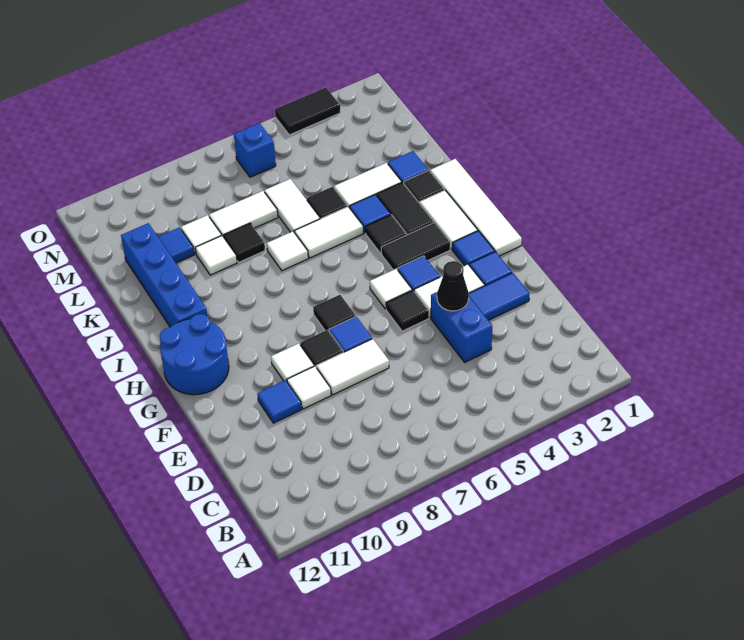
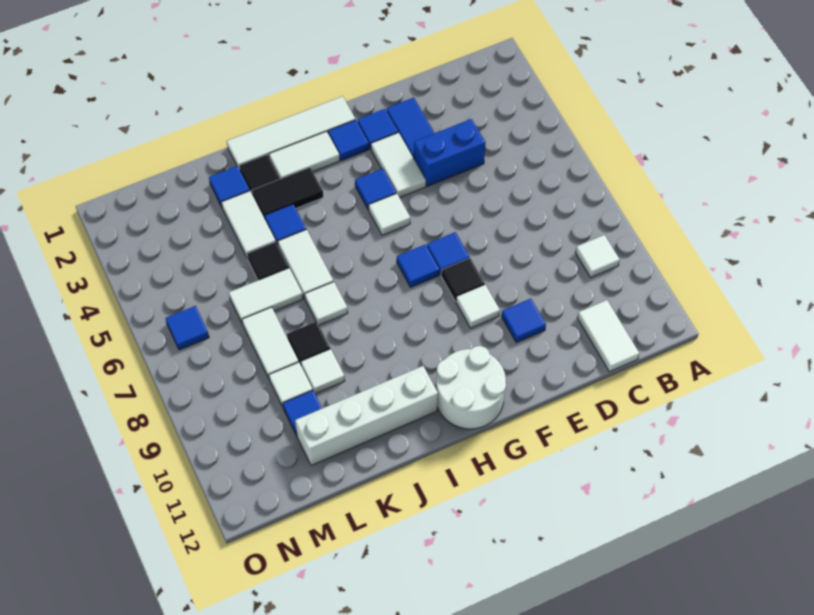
black cone E4 level 2 -> none
white tile E7:E8 level 1 -> white tile C11:C12 level 1
white tile E9 level 1 -> white tile B9 level 1
black tile F5 level 1 -> none
black tile G7 level 1 -> blue tile G7 level 1
blue round brick G11:H12 level 1 -> white round brick G11:H12 level 1
black tile H3:H4 level 1 -> none
black tile I4 level 1 -> none
blue brick I11:L11 level 1 -> white brick I11:L11 level 1
blue brick N6 level 1 -> blue tile N6 level 1
black tile O3:O4 level 1 -> none

